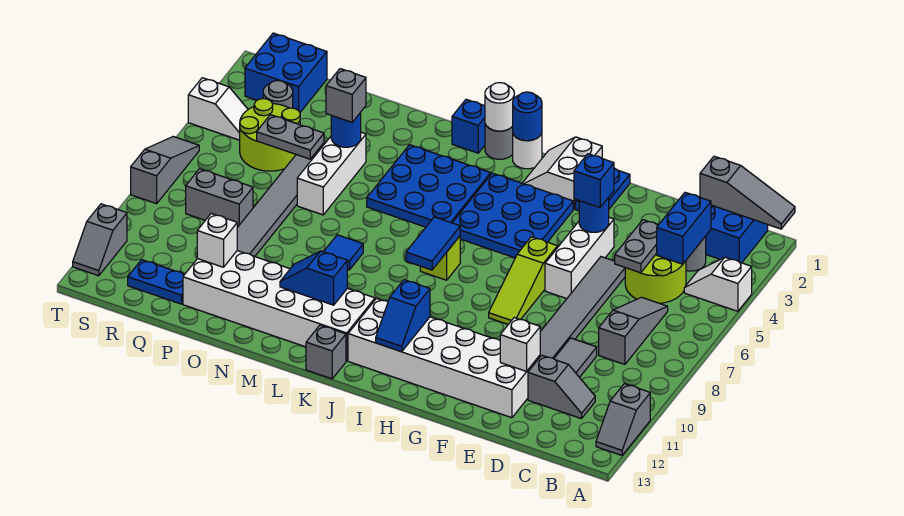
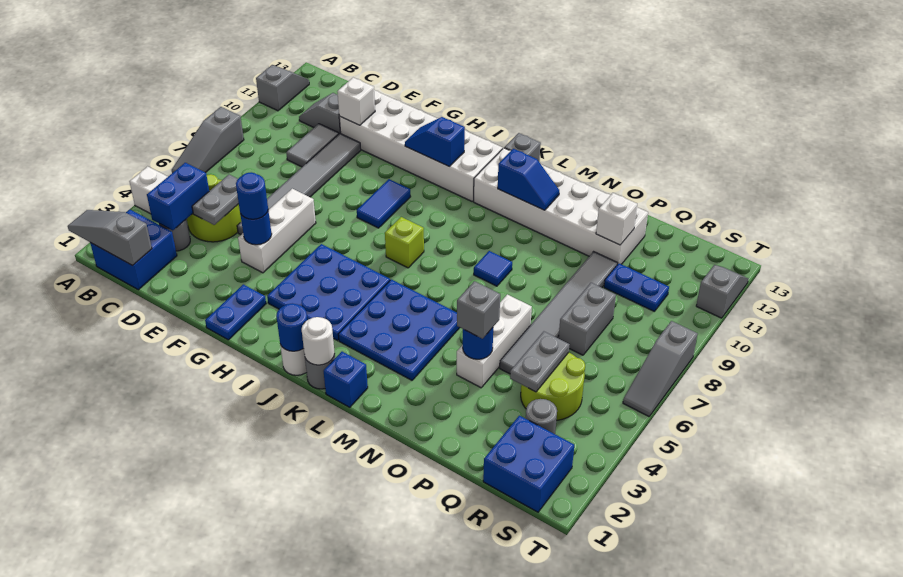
grey slope C6:C8 level 1 top 8 -> grey slope A6:A8 level 1 top 8
blue brick F4 level 3 -> blue round brick F4 level 3
lime slope G6:G8 level 1 top 6 -> none
white slope H1:I2 level 1 top H -> none
blue slope I11:I12 level 2 top 11 -> blue slope H11:I11 level 2 top I
blue tile J7:J8 level 2 -> blue tile H8:H9 level 1
grey plate P5:Q5 level 2 -> grey plate Q4:Q5 level 2
grey brick Q8:R8 level 1 -> grey brick Q7:Q8 level 1
blue plate Q12:R12 level 1 -> blue plate Q10:R10 level 1
white slope S4:T4 level 1 top T -> none

